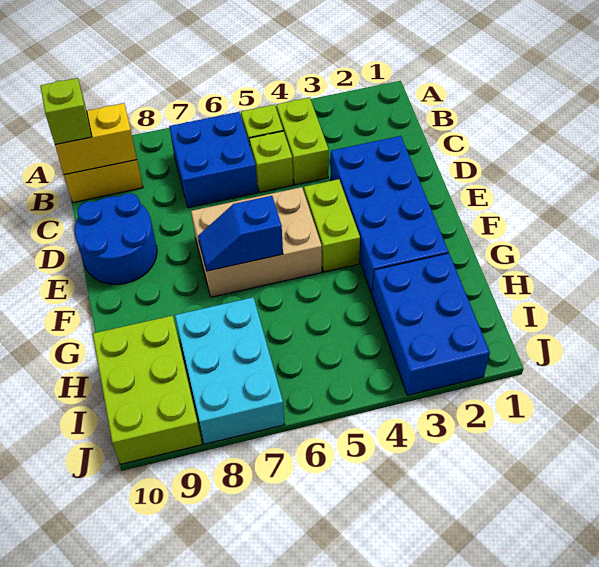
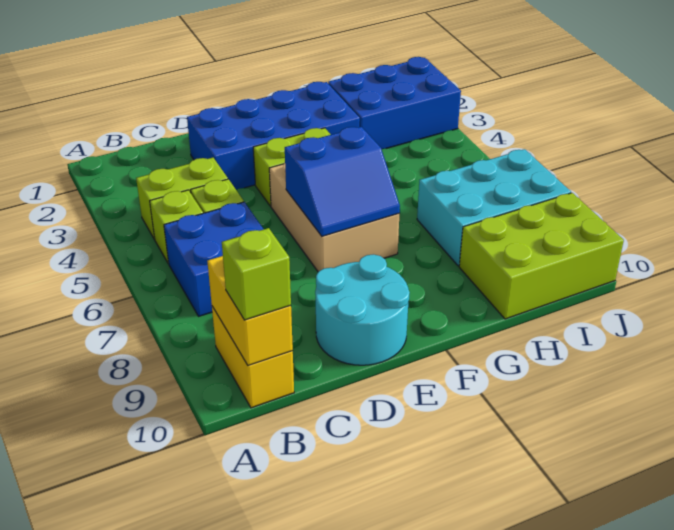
blue round brick D9:E10 level 1 -> cyan round brick D9:E10 level 1
blue slope F6:F7 level 2 top 6 -> blue slope E6:F7 level 2 top 6

